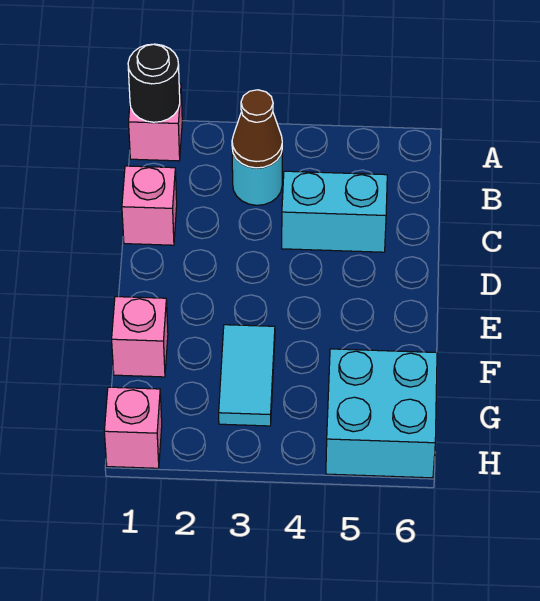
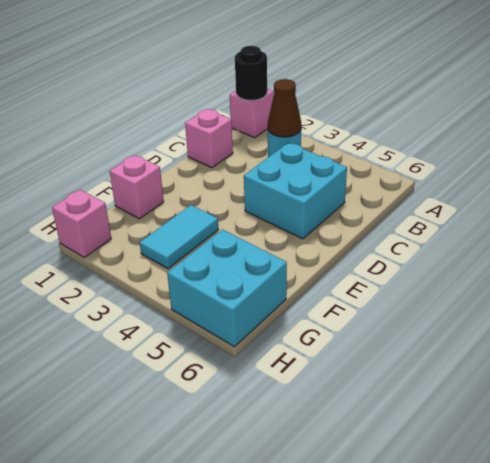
cyan brick C4:C5 level 1 -> cyan brick C4:D5 level 1

